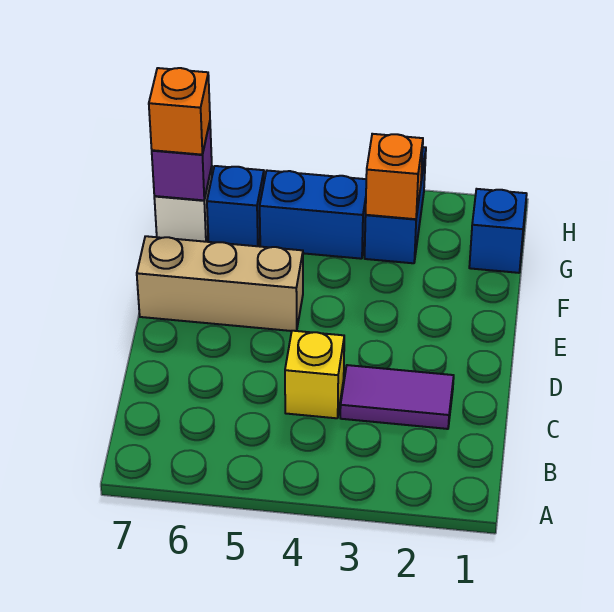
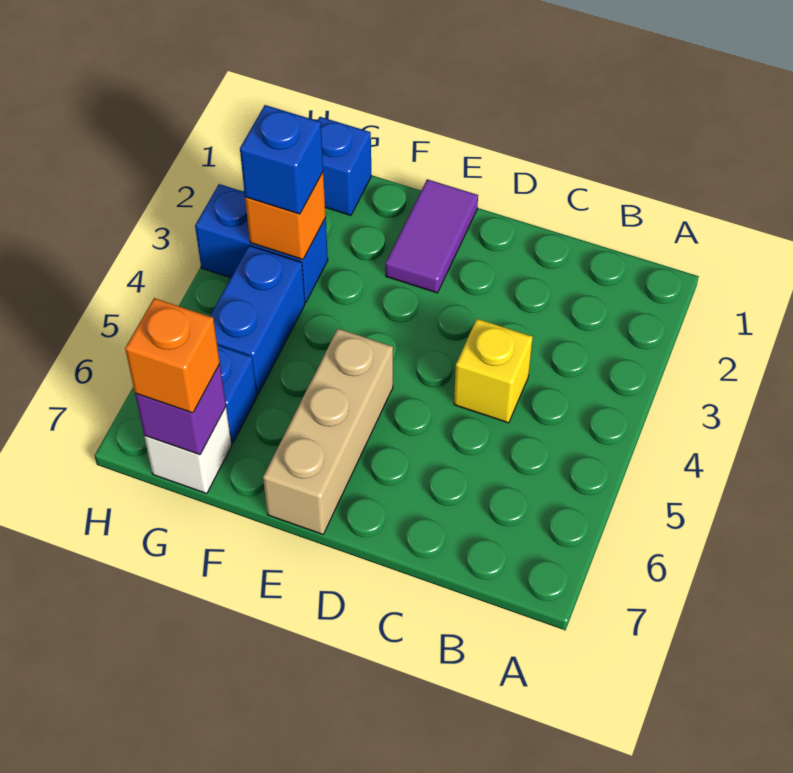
purple tile C2:C3 level 1 -> purple tile E1:E2 level 1
none -> blue brick G3 level 3

